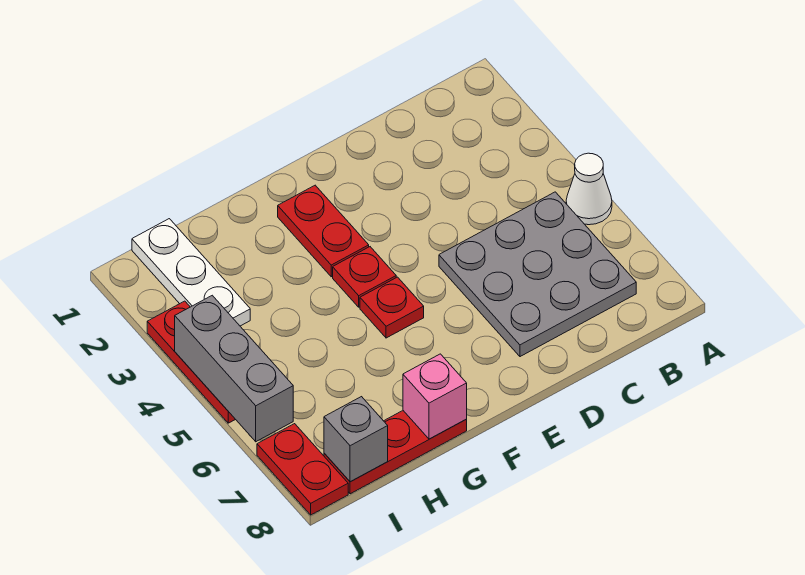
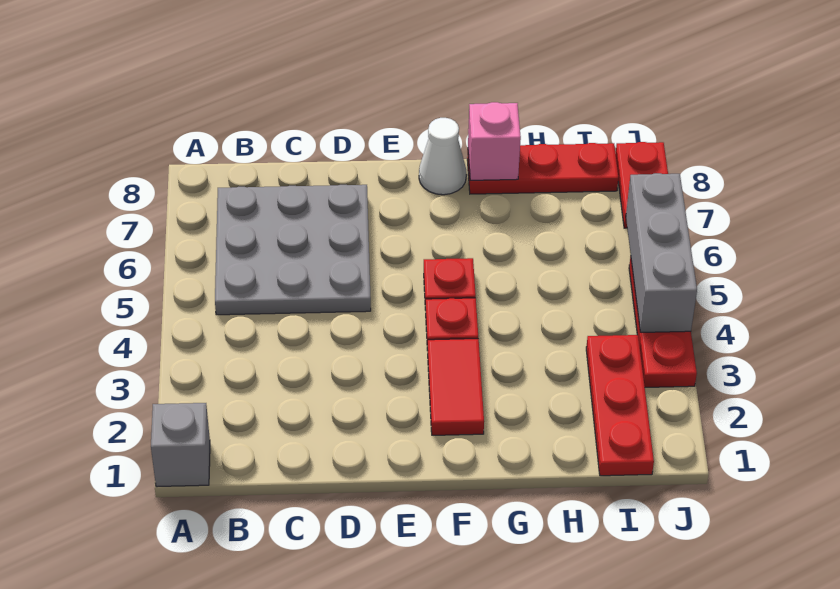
white cone A5 level 1 -> white cone F8 level 1
red plate F2:F3 level 1 -> red tile F2:F3 level 1
white plate I1:I3 level 1 -> red plate I1:I3 level 1
grey brick I8 level 2 -> grey brick A1 level 1

